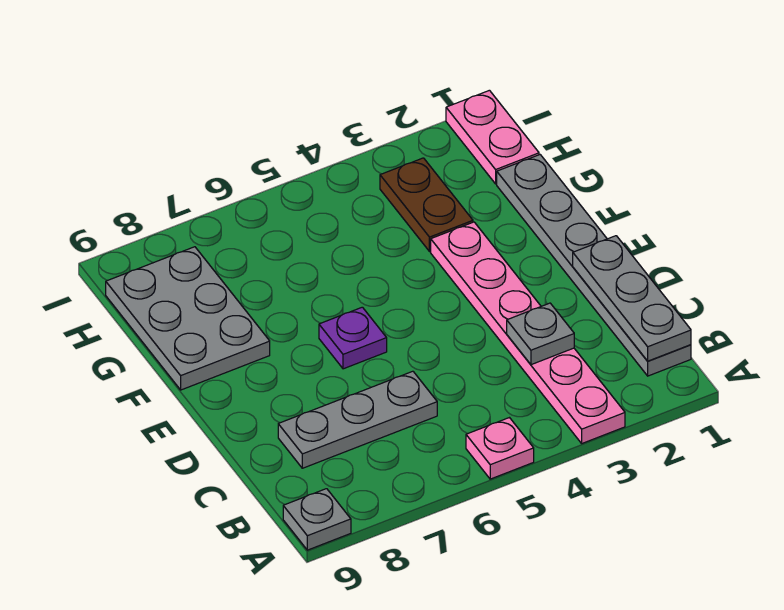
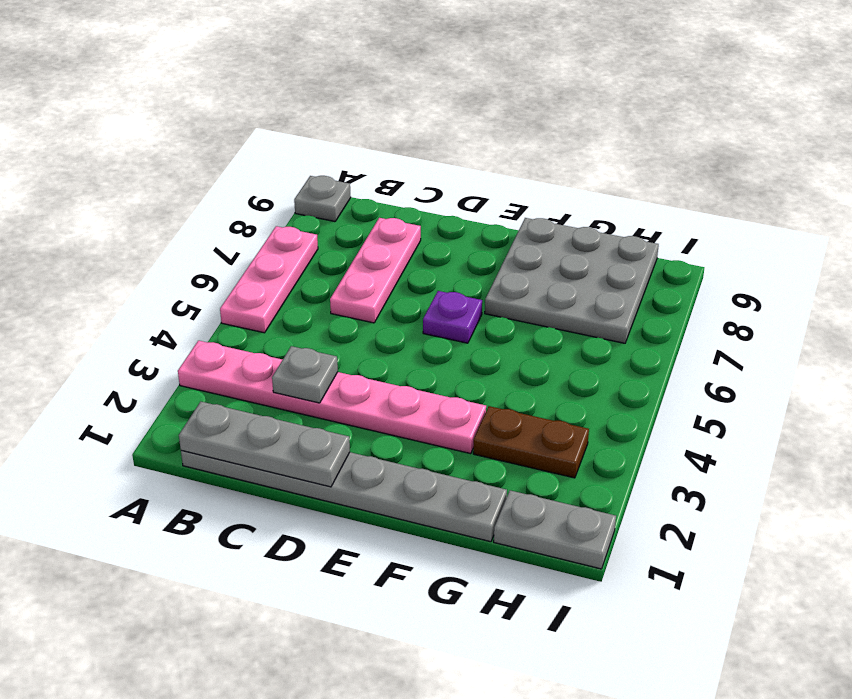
pink plate A5 level 1 -> pink plate A5:A7 level 1
grey plate C6:C8 level 1 -> pink plate C6:C8 level 1
grey plate F8:H9 level 1 -> grey plate F7:H9 level 1
pink plate H1:I1 level 1 -> grey plate H1:I1 level 1

